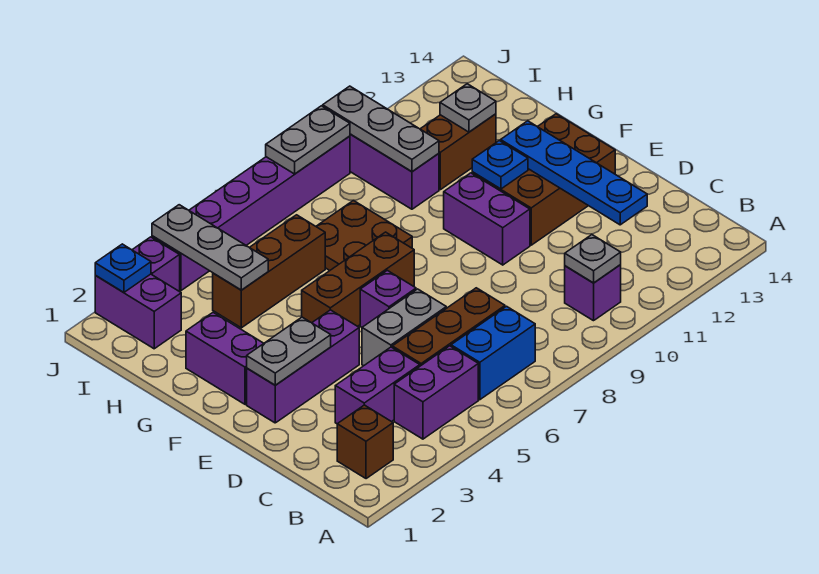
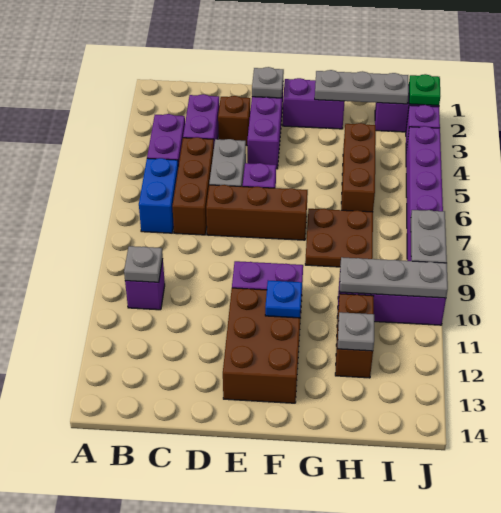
brown brick B2 level 1 -> brown brick D3 level 1
blue plate C12:F12 level 2 -> none
grey plate E2:E3 level 2 -> grey plate E2 level 2
brown brick F5:F7 level 1 -> brown brick D7:F7 level 1
grey plate H4:J4 level 2 -> grey plate G2:I2 level 2
blue plate J2 level 2 -> green plate J2 level 2

